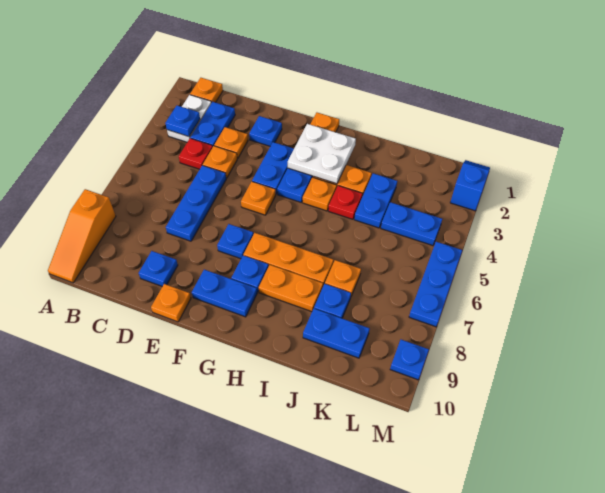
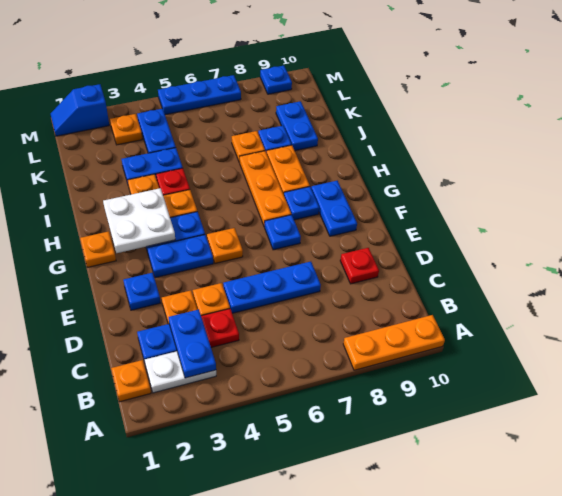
orange slope A8:A10 level 1 top 8 -> orange plate A8:A10 level 1
blue plate B3 level 2 -> blue plate B3:C3 level 2
blue plate D9 level 1 -> red plate D9 level 1
orange plate E10 level 1 -> orange plate L3 level 1

